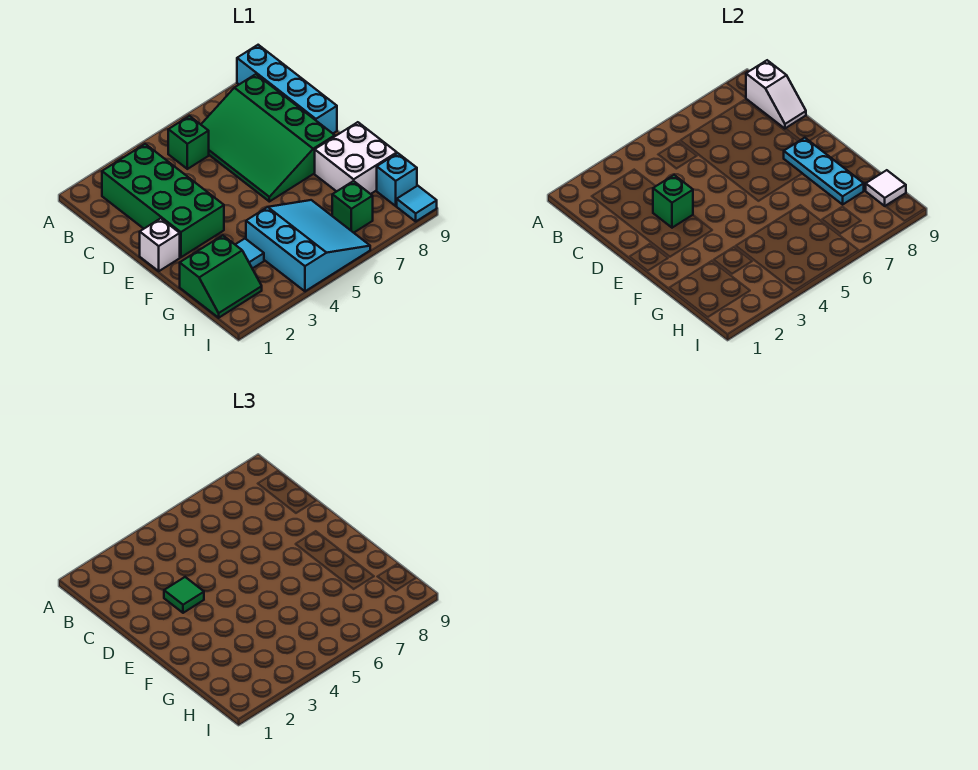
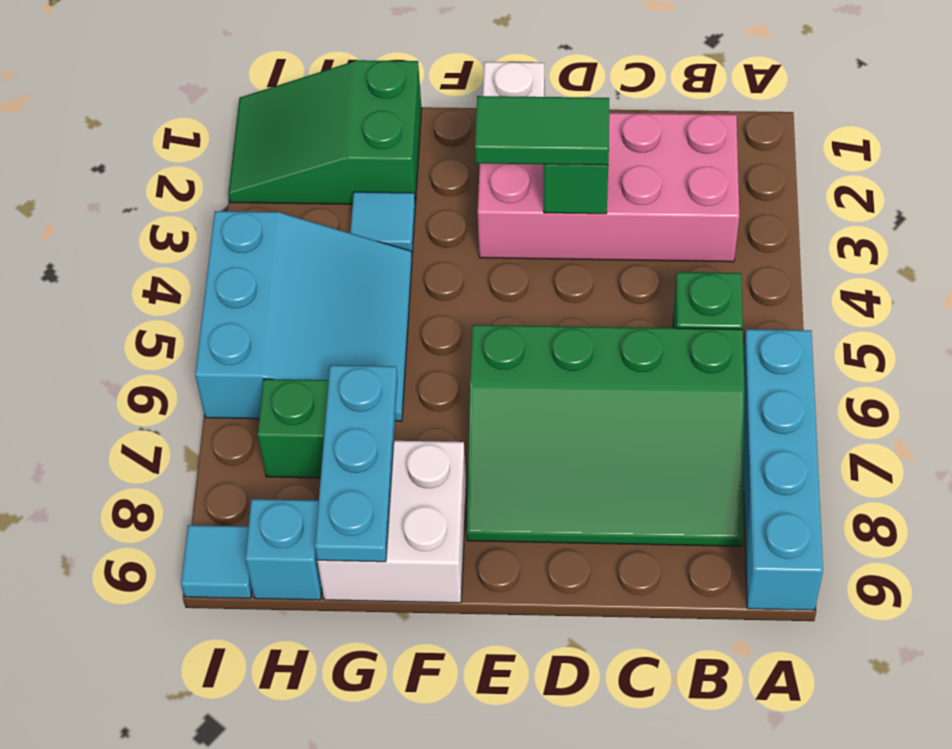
cyan brick A9:D9 level 1 -> cyan brick A6:A9 level 1
green brick B2:E3 level 1 -> pink brick B2:E3 level 1
green slope B6:E8 level 1 top 8 -> green slope B6:E8 level 1 top 6
white slope B9:C9 level 2 top B -> none
green tile D3 level 3 -> green tile D3:E3 level 3
cyan plate E8:G8 level 2 -> cyan plate G7:G9 level 2
green slope G1:H2 level 1 top G -> green slope G1:I2 level 1 top G
cyan slope G4:I6 level 1 top 4 -> cyan slope G4:I6 level 1 top I
white tile H9 level 2 -> none

